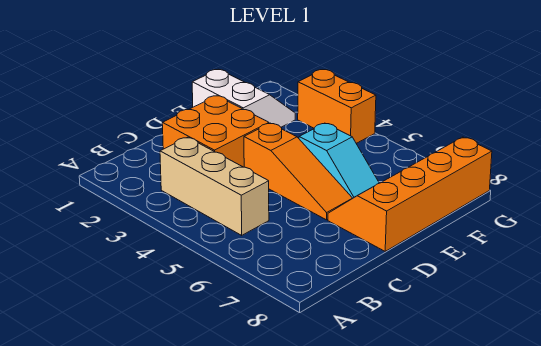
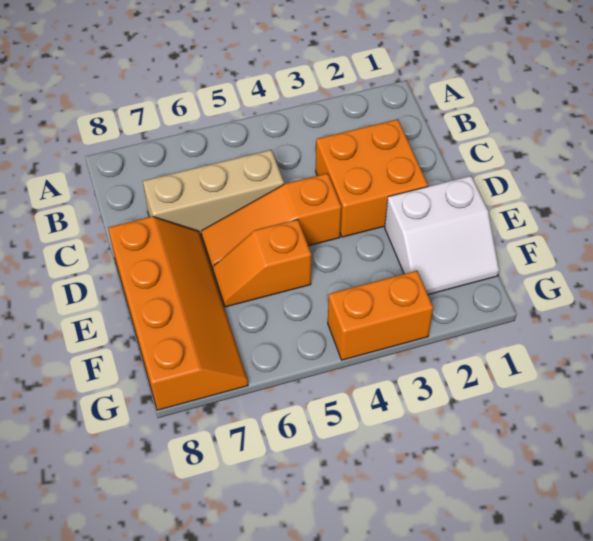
tan brick B3:B5 level 1 -> tan brick C5:C7 level 1
cyan slope E5:E6 level 1 top 5 -> orange slope E5:E6 level 1 top 5

